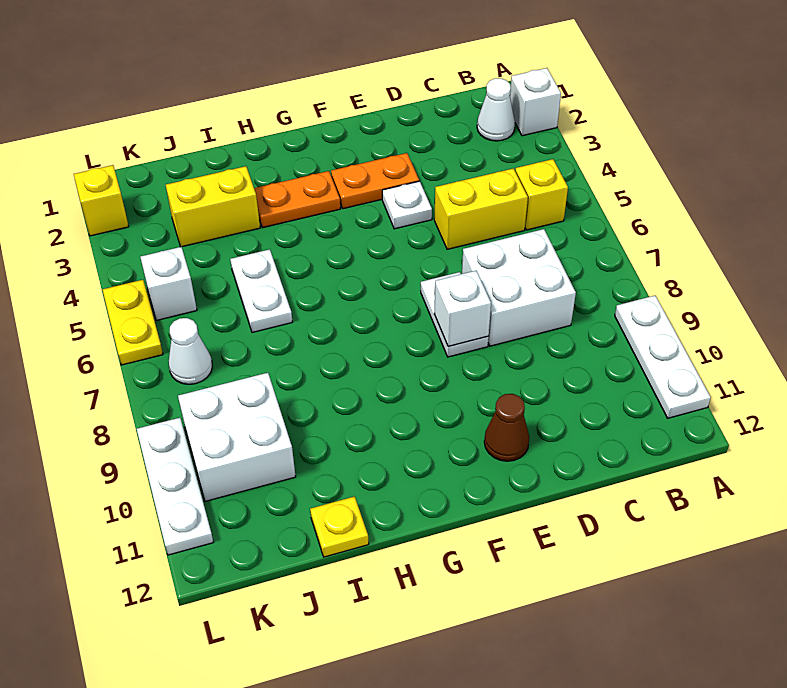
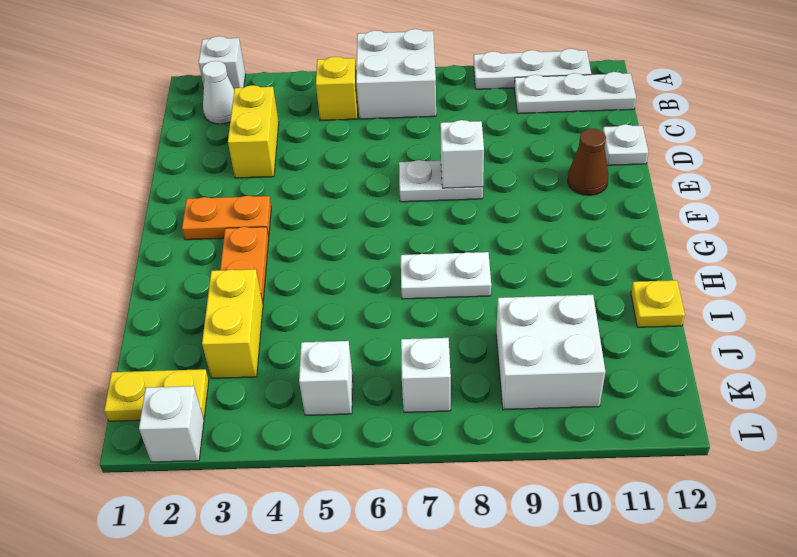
yellow brick C5:D5 level 1 -> yellow brick C3:D3 level 1
white brick C7:D8 level 1 -> white brick A6:B7 level 1
orange plate E3:F3 level 1 -> orange plate F2:F3 level 1
white plate E4 level 1 -> white plate D12 level 1
white plate I5:I6 level 1 -> white plate H7:H8 level 1
white cone K7 level 1 -> white brick K7 level 1
yellow brick L2 level 1 -> white brick L2 level 1
yellow plate L5:L6 level 1 -> yellow plate K1:K2 level 1
white plate L9:L11 level 1 -> white plate B10:B12 level 1

